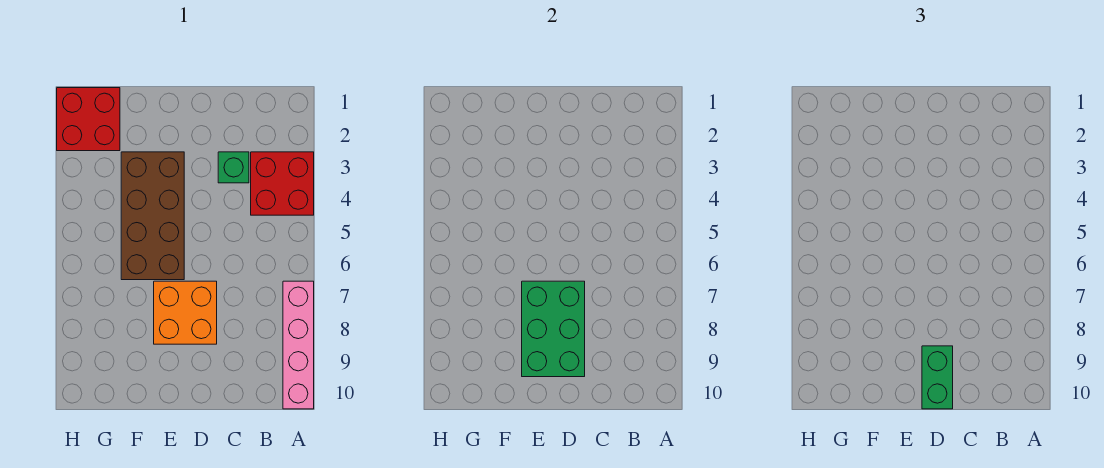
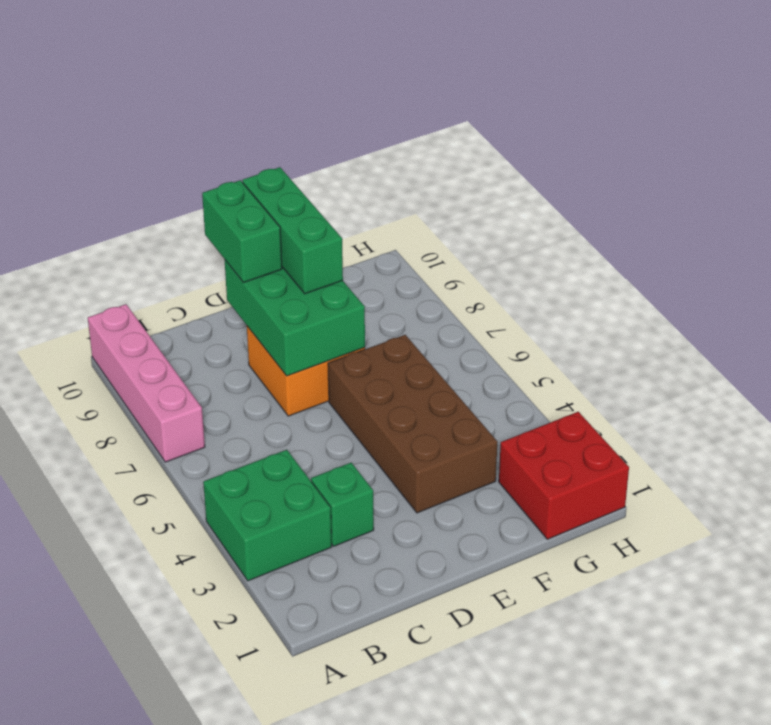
red brick A3:B4 level 1 -> green brick A3:B4 level 1
none -> green brick E8:E10 level 3

